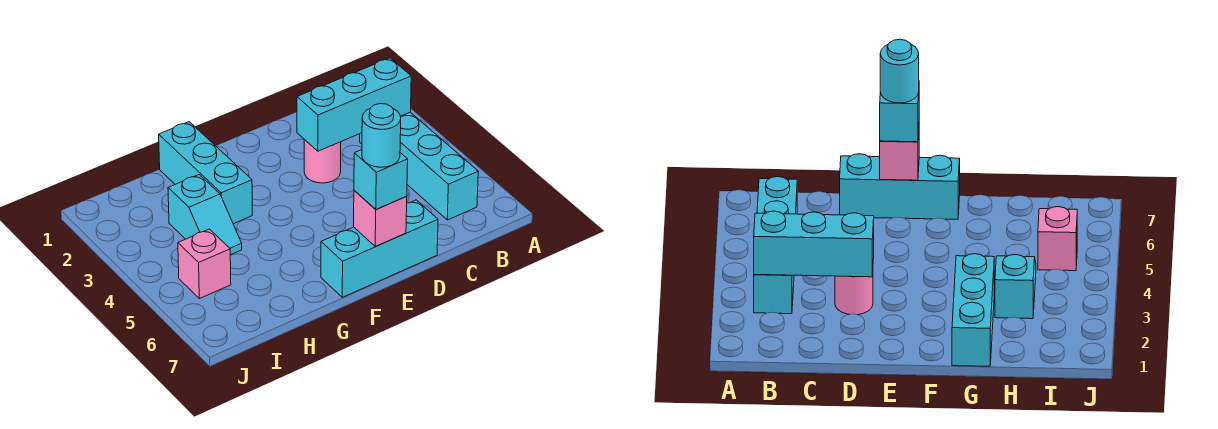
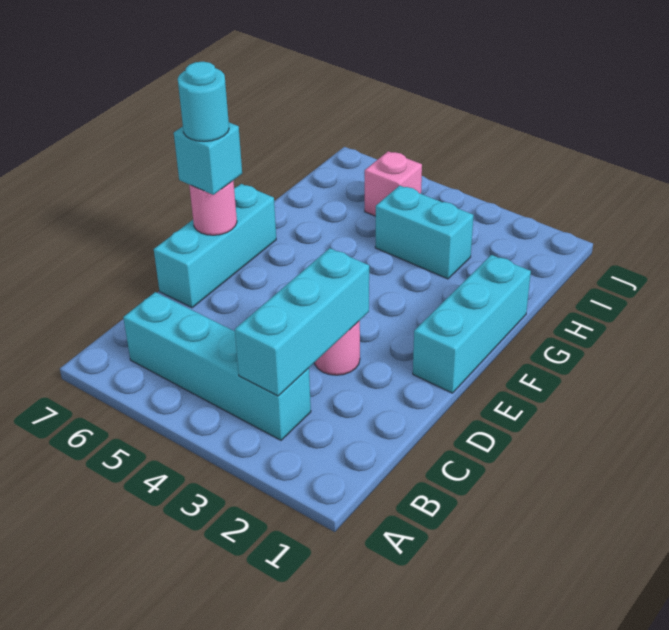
pink brick E7 level 2 -> pink round brick E7 level 2
cyan brick G1:G3 level 1 -> cyan brick E1:G1 level 1
cyan slope H3:H4 level 1 top 3 -> cyan brick H3:H4 level 1

